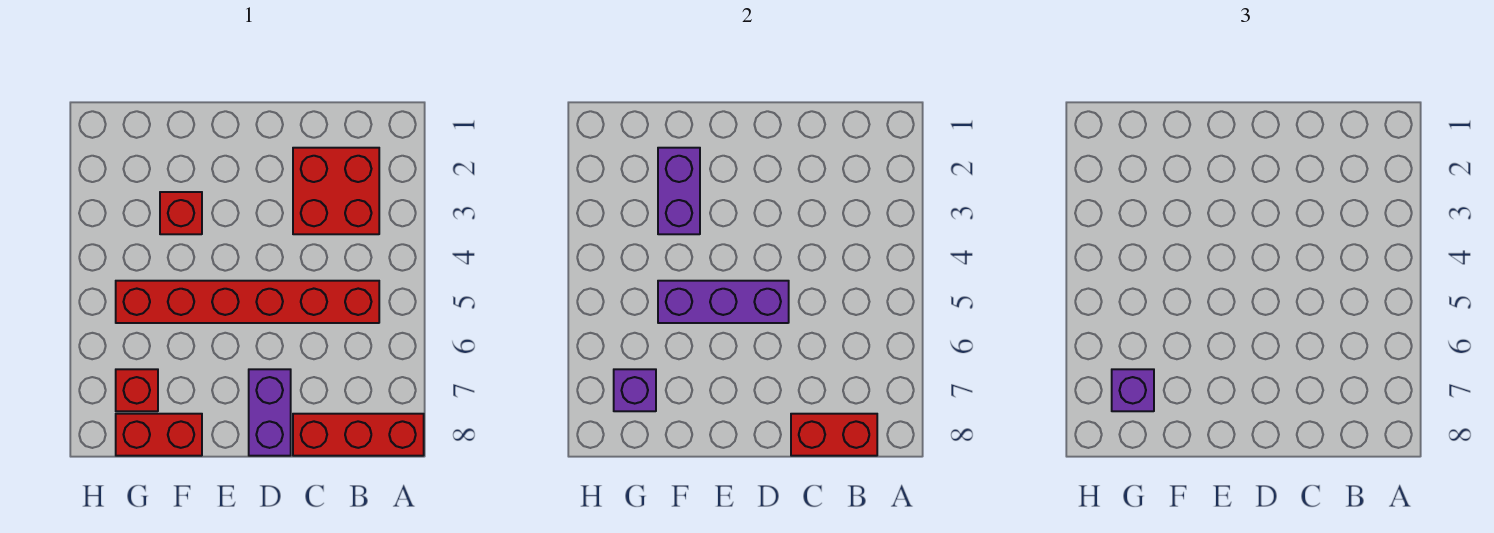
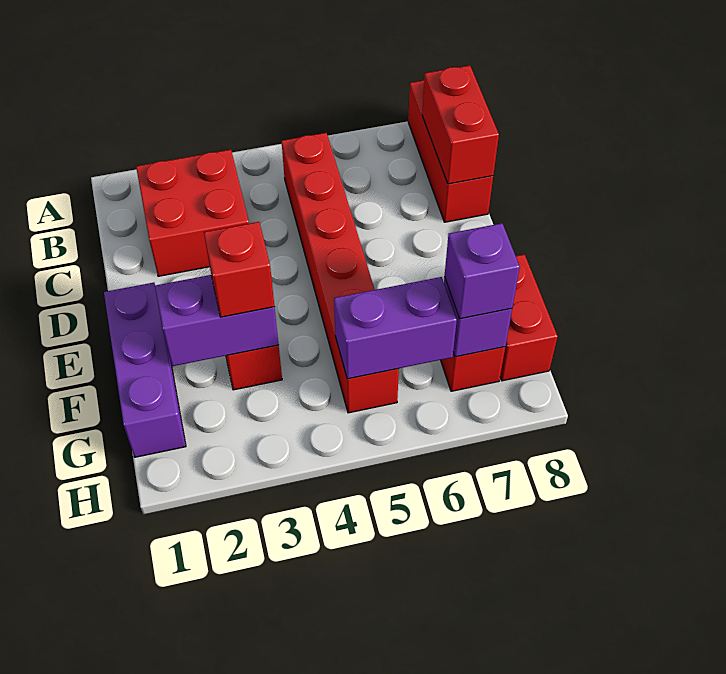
purple brick D5:F5 level 2 -> purple brick E1:G1 level 1
purple brick D7:D8 level 1 -> purple brick G5:G6 level 2
none -> red brick F3 level 3

